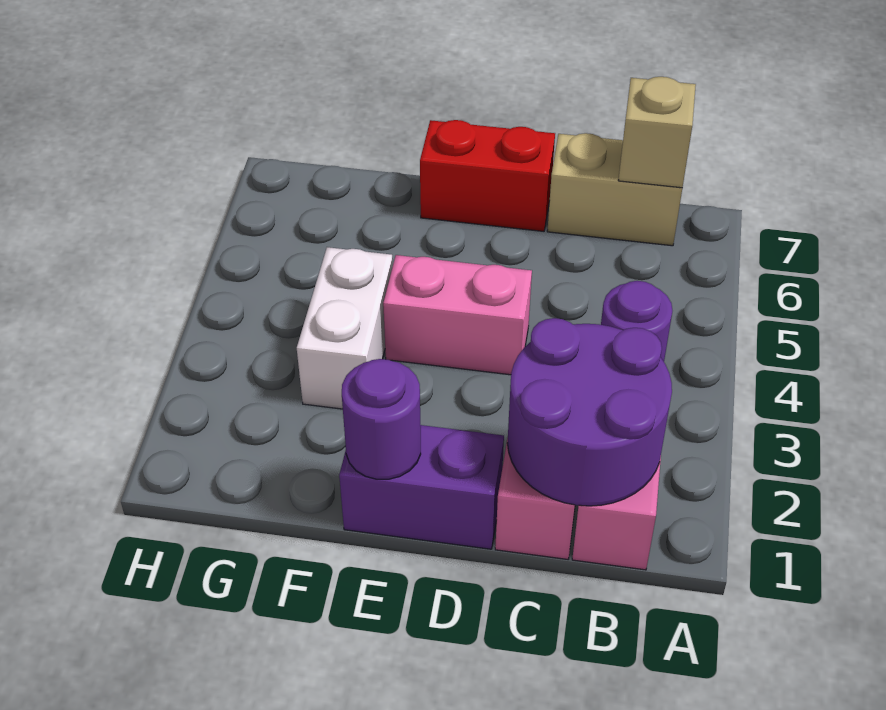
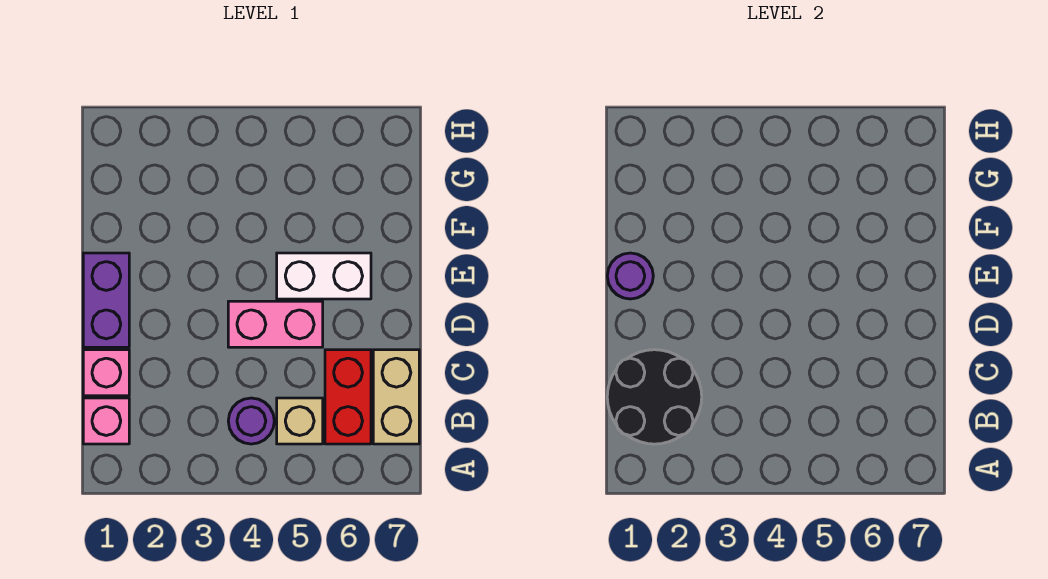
purple round brick B1:C2 level 2 -> black round brick B1:C2 level 2
tan brick B7 level 2 -> tan brick B5 level 1
pink brick D4:E4 level 1 -> pink brick D4:D5 level 1
red brick D7:E7 level 1 -> red brick B6:C6 level 1
white brick F3:F4 level 1 -> white brick E5:E6 level 1

